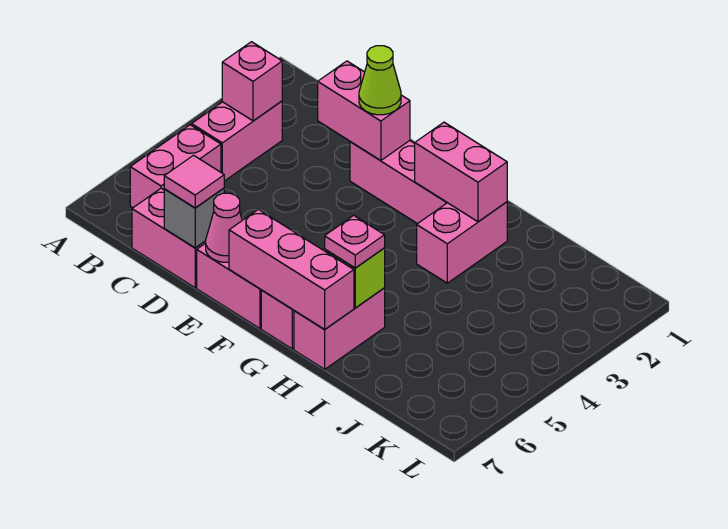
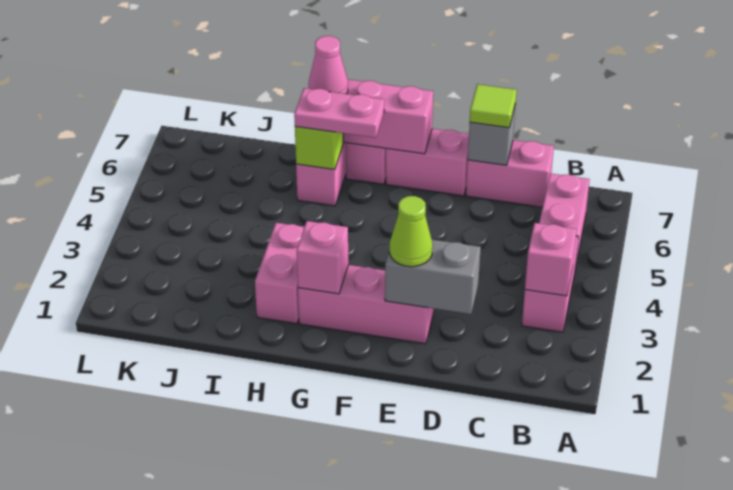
pink brick D2:E2 level 2 -> grey brick D2:E2 level 2
pink tile D7 level 3 -> lime tile D7 level 3
pink cone E7 level 2 -> pink cone H7 level 3
pink brick G2:H2 level 2 -> pink brick G2 level 2
pink plate H6 level 3 -> pink plate G6:H6 level 3

